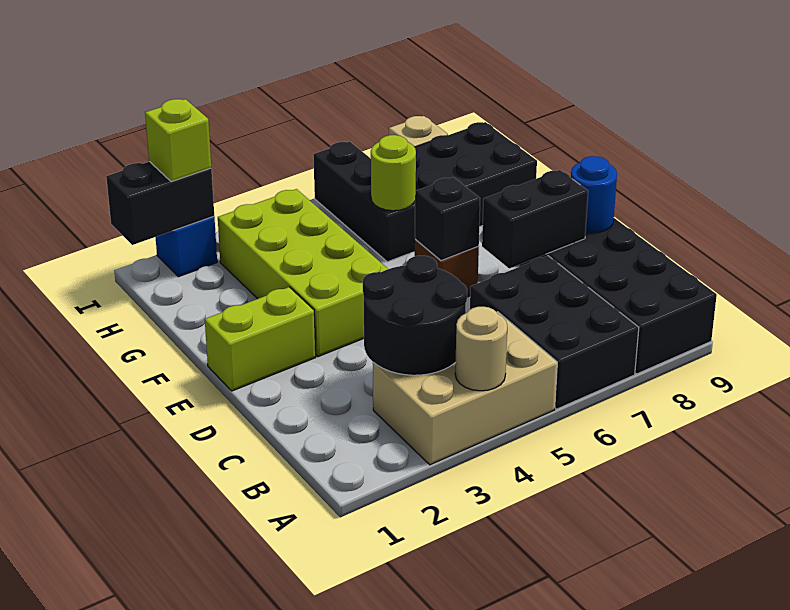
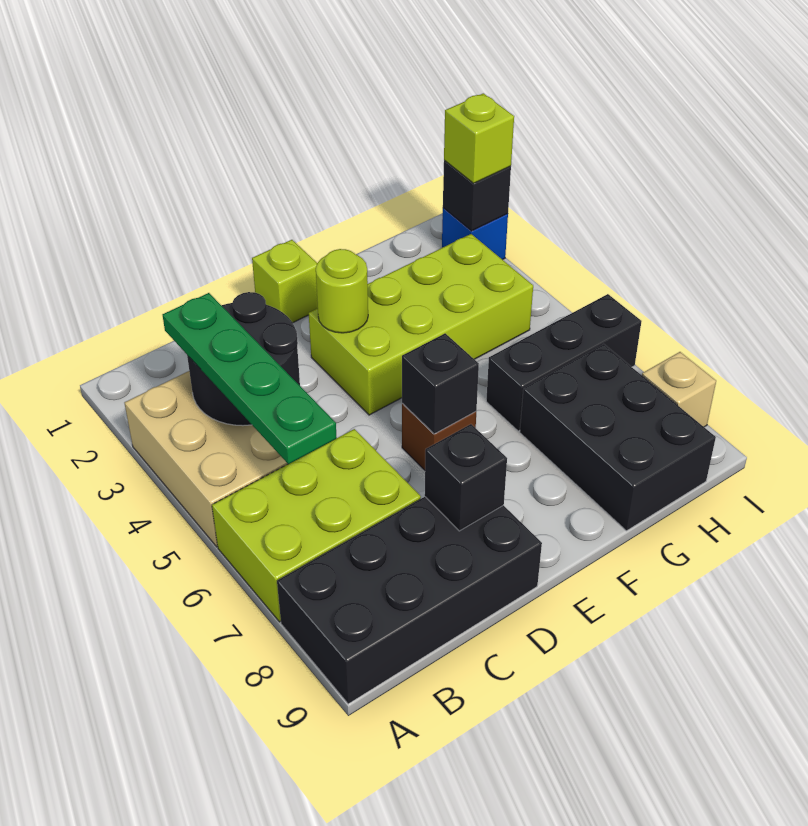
tan round brick A4 level 2 -> none
black brick A6:C7 level 1 -> lime brick A6:C7 level 1
none -> green plate B3:B6 level 3
black brick D7:D8 level 2 -> black brick D8 level 2
blue round brick D9 level 2 -> none
lime brick E1:E2 level 1 -> lime brick E1 level 1
lime round brick G6 level 2 -> lime round brick E3 level 2
black brick I1:I2 level 2 -> black brick I2 level 2

